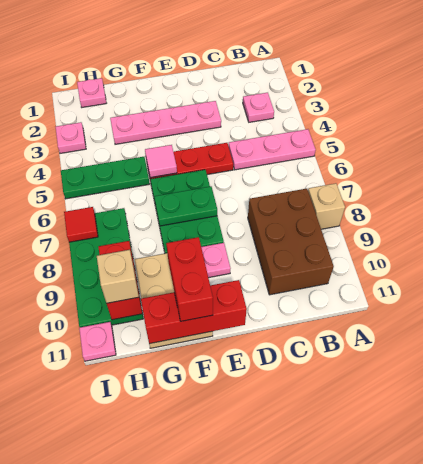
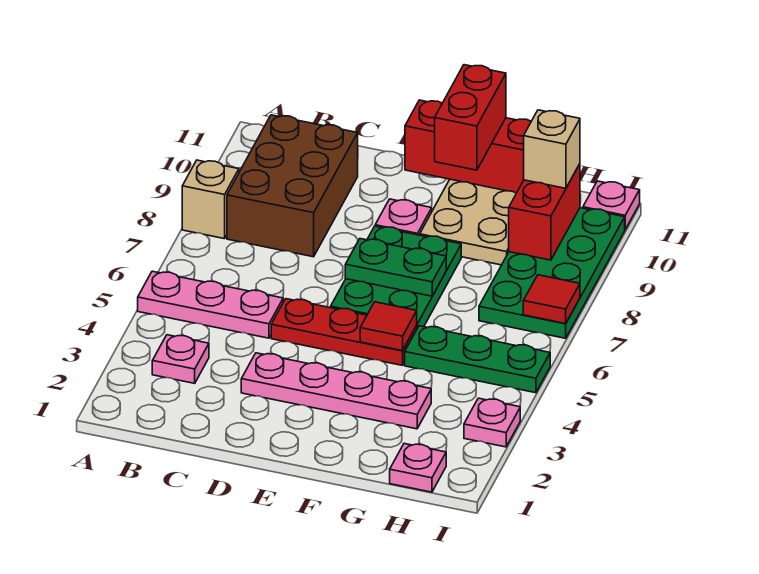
pink tile F5 level 2 -> red tile F5 level 2

